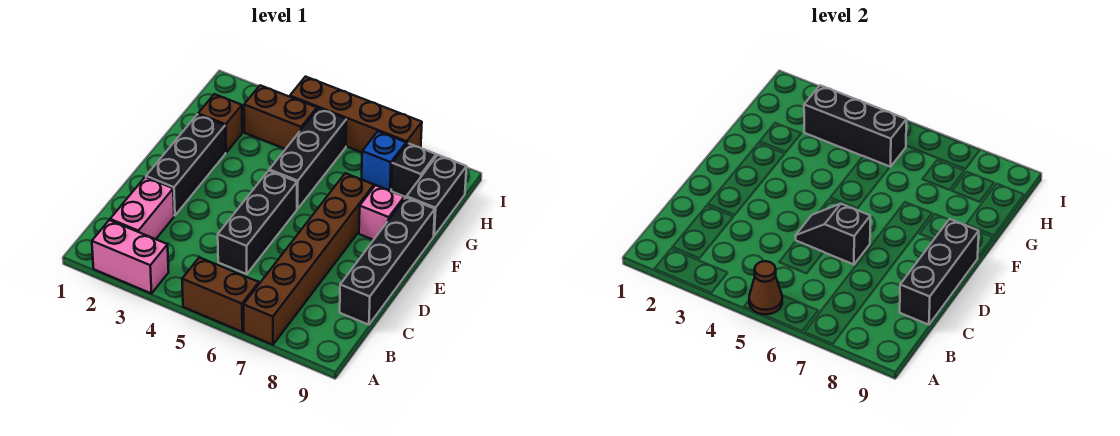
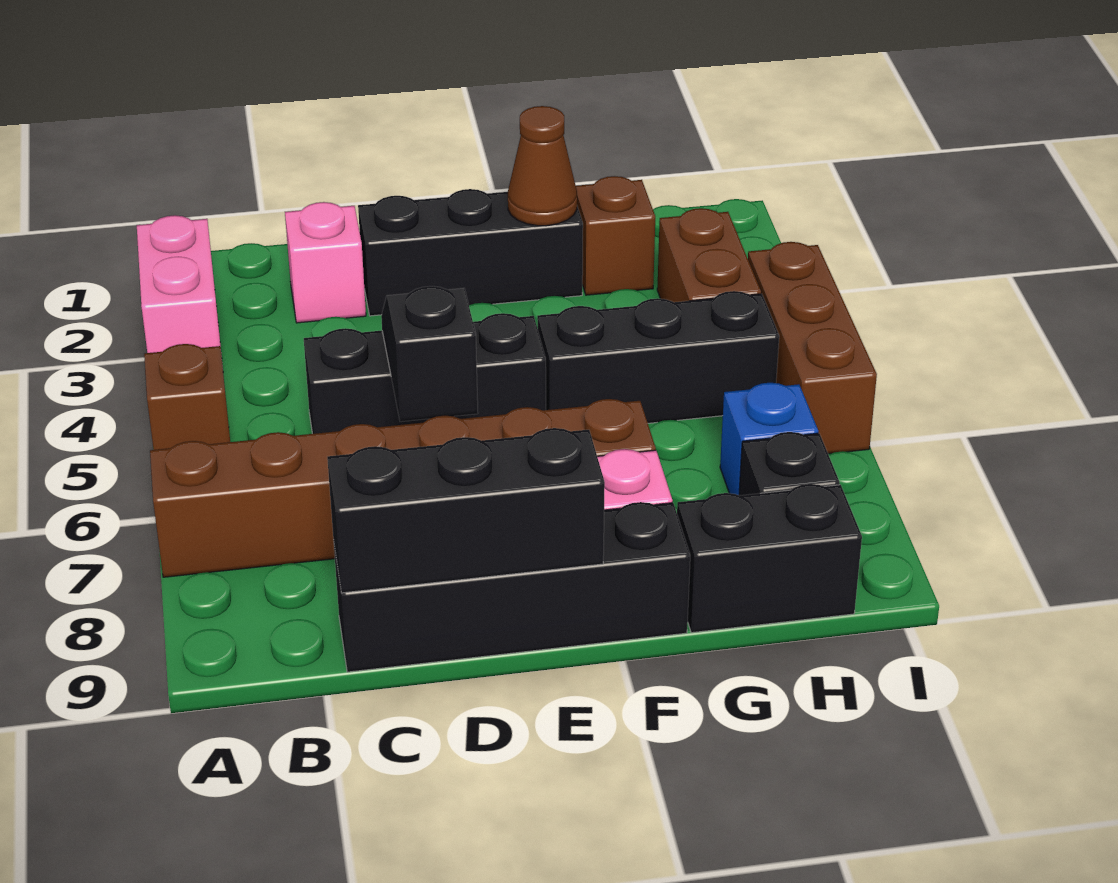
brown brick A5:A6 level 1 -> brown brick A5 level 1
brown cone A5 level 2 -> brown cone F2 level 2
pink brick B2:C2 level 1 -> pink brick C2 level 1
black brick H3:H5 level 2 -> none
brown brick I4:I7 level 1 -> brown brick I4:I6 level 1

